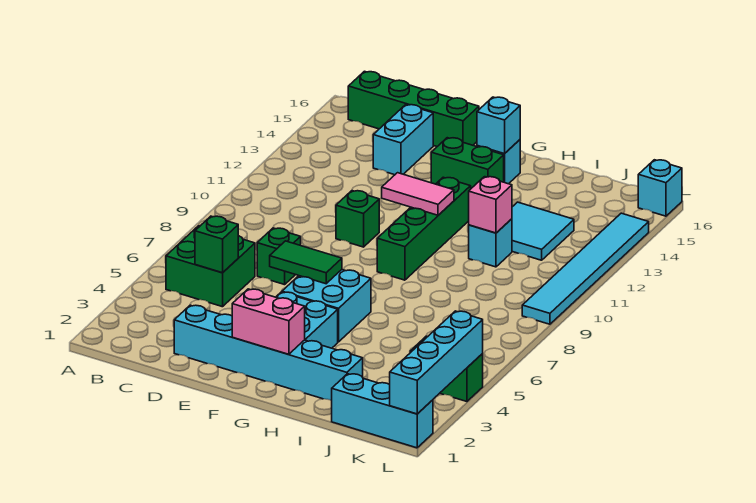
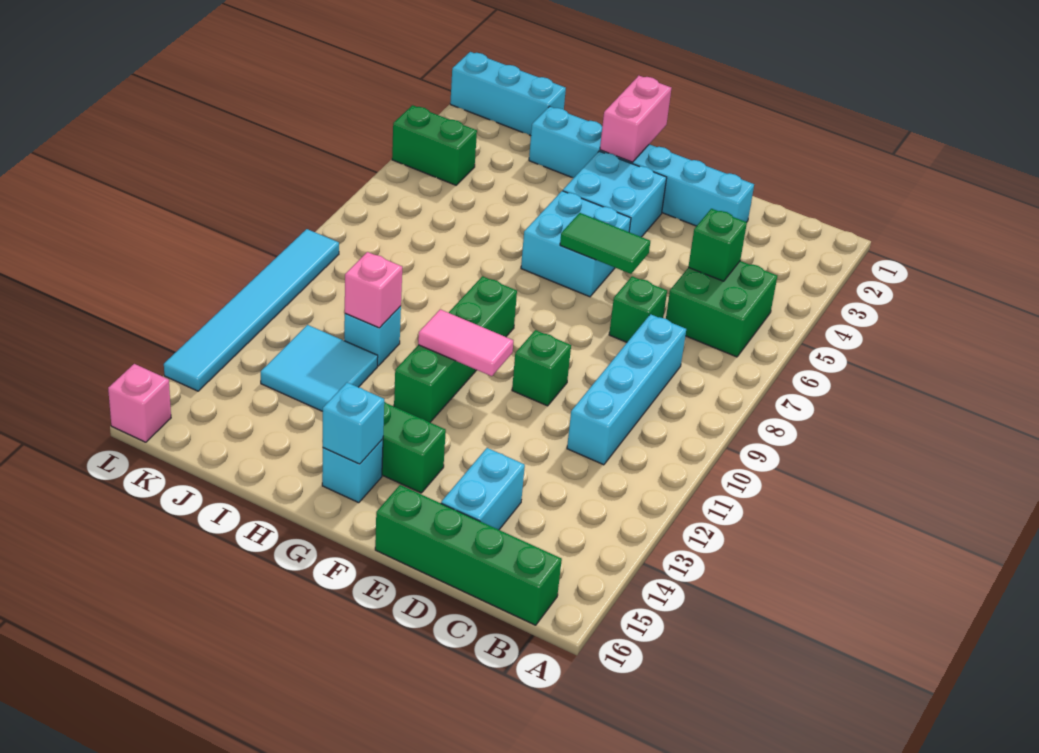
pink brick F2:G2 level 2 -> pink brick G1:G2 level 2
cyan brick L1:L4 level 2 -> cyan brick C8:C11 level 1
cyan brick L16 level 1 -> pink brick L16 level 1

